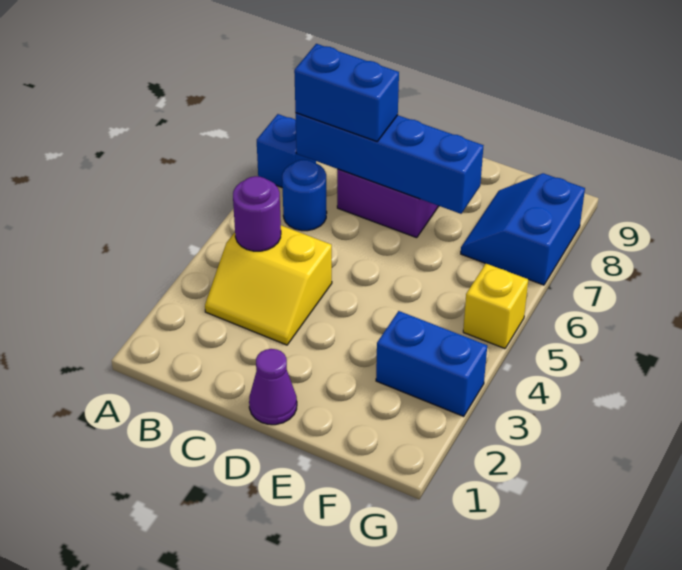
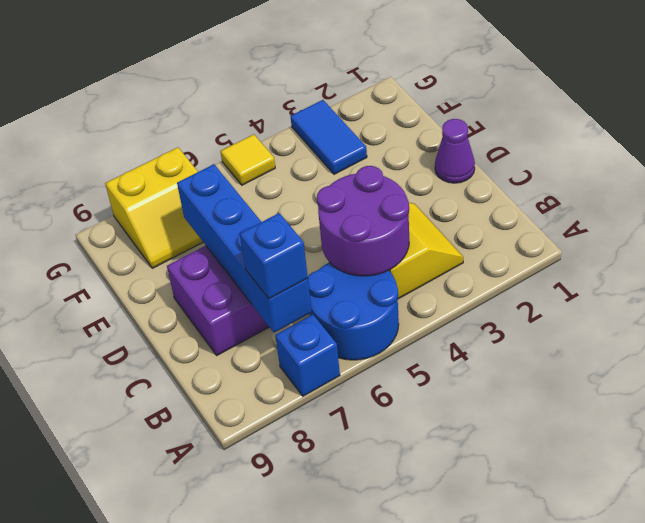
purple round brick B4 level 2 -> purple round brick B4:C5 level 2
blue round brick B6 level 1 -> blue round brick A5:B6 level 1
blue brick B7:C7 level 3 -> blue brick B7 level 3
blue brick F3:G3 level 1 -> blue tile F3:G3 level 1
blue slope F7:G8 level 1 top G -> yellow slope F7:G8 level 1 top G
yellow brick G5 level 1 -> yellow tile G5 level 1

